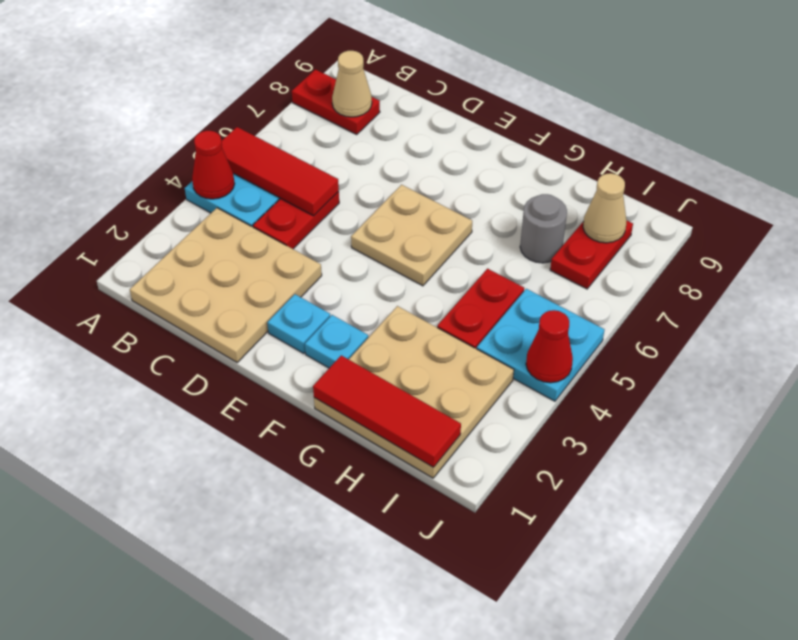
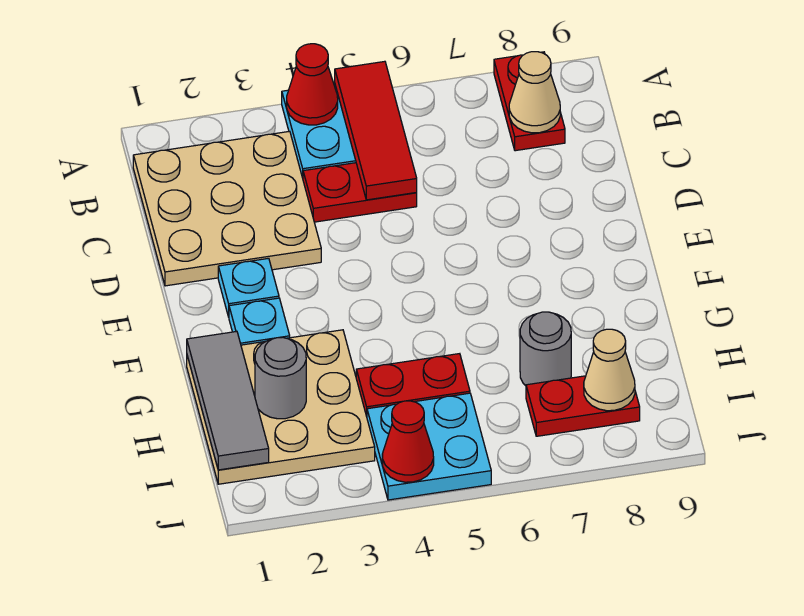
tan plate E5:F6 level 1 -> none
red tile G1:I1 level 2 -> grey tile G1:I1 level 2
none -> grey round brick H2 level 2

